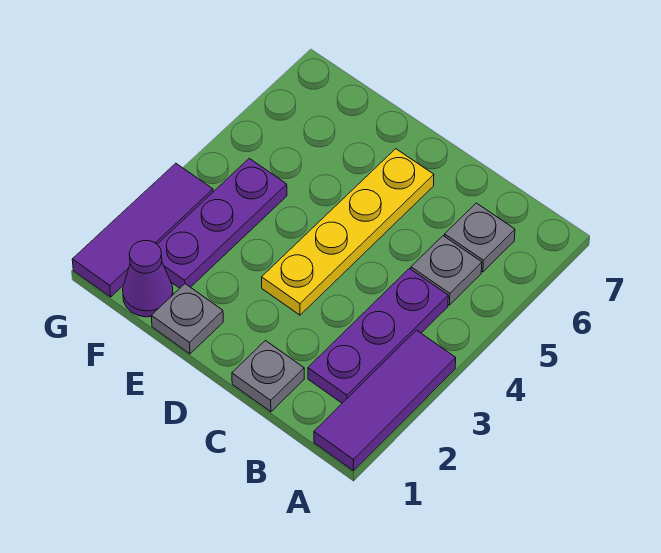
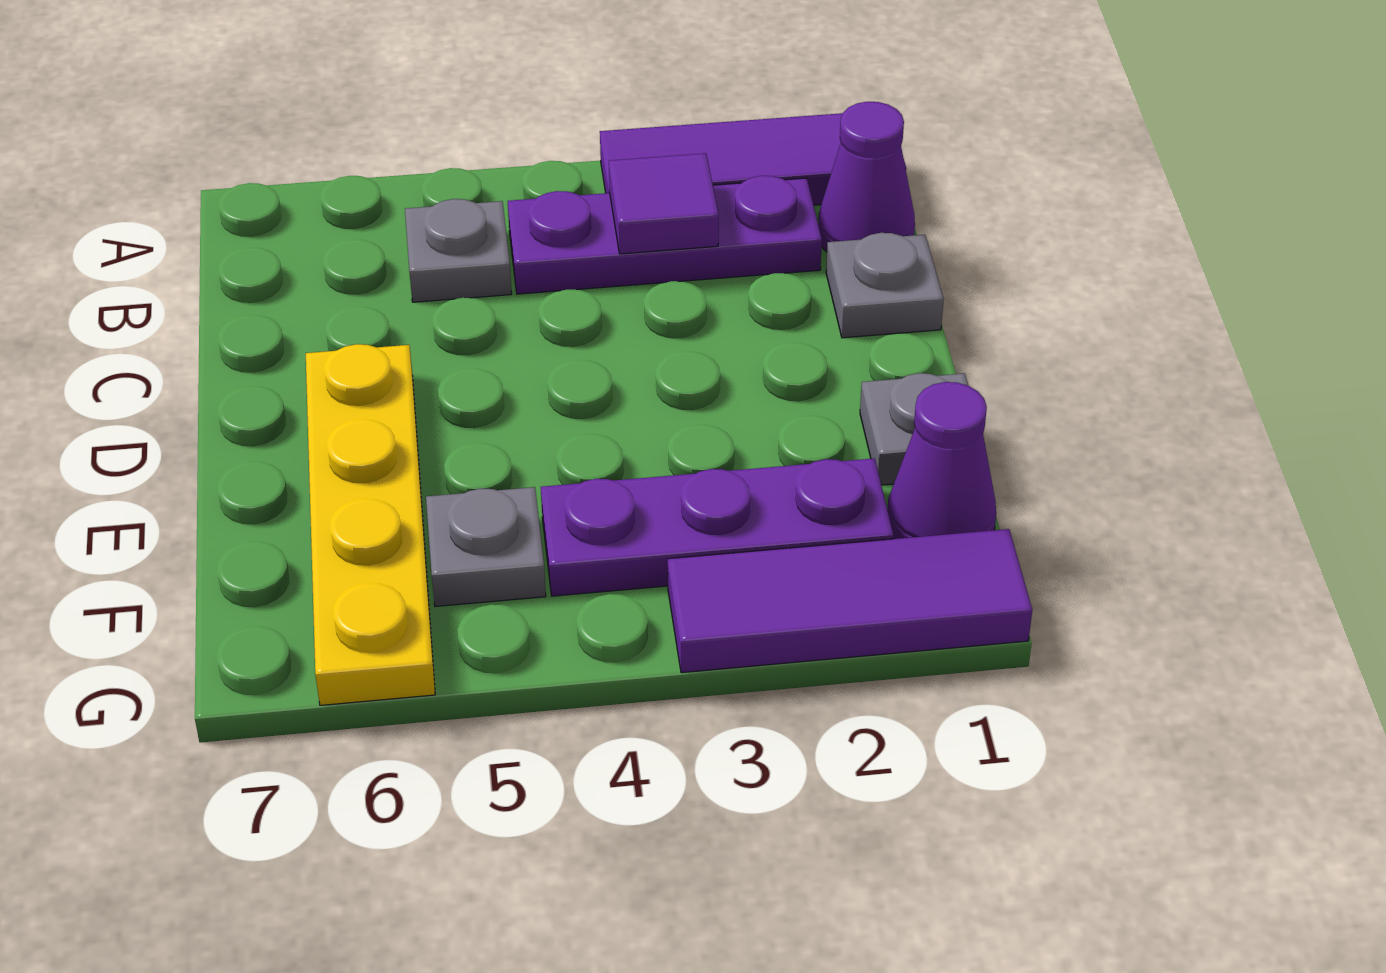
none -> purple cone B1 level 1
none -> purple tile B3 level 2
grey plate B6 level 1 -> grey plate F5 level 1
yellow plate D3:D6 level 1 -> yellow plate D6:G6 level 1

